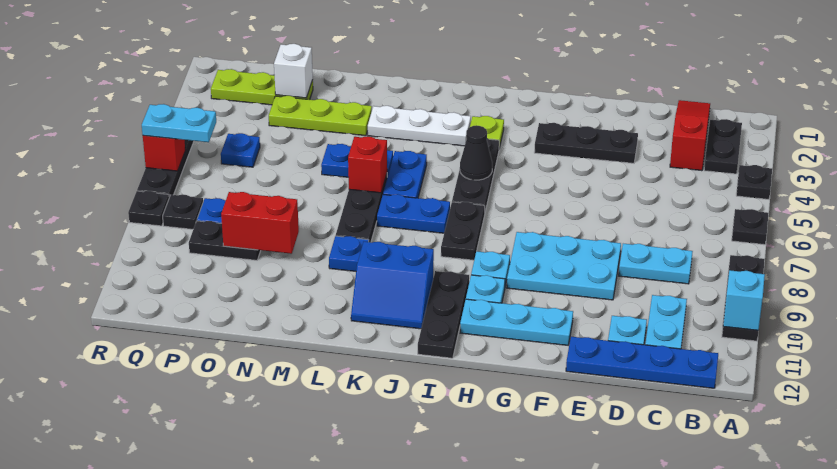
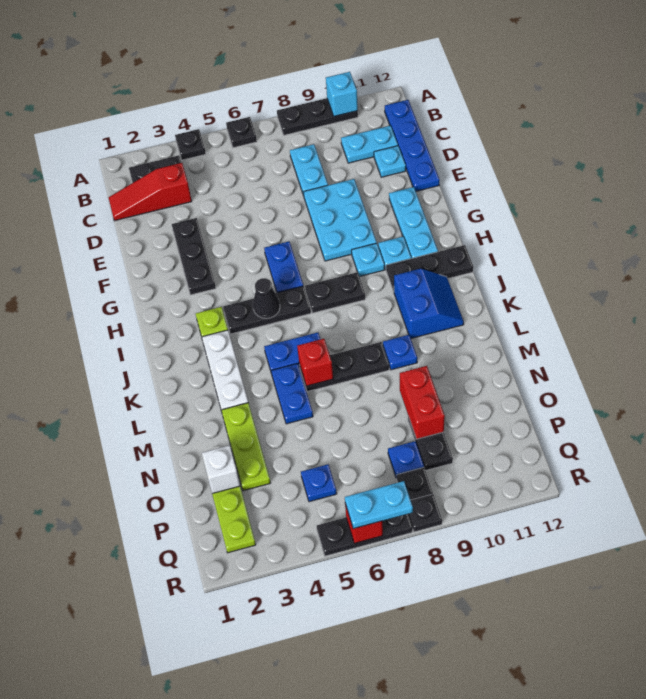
blue plate J7:K7 level 1 -> blue plate G6:H6 level 1
cyan plate Q6:R6 level 3 -> cyan plate R6:R7 level 3

